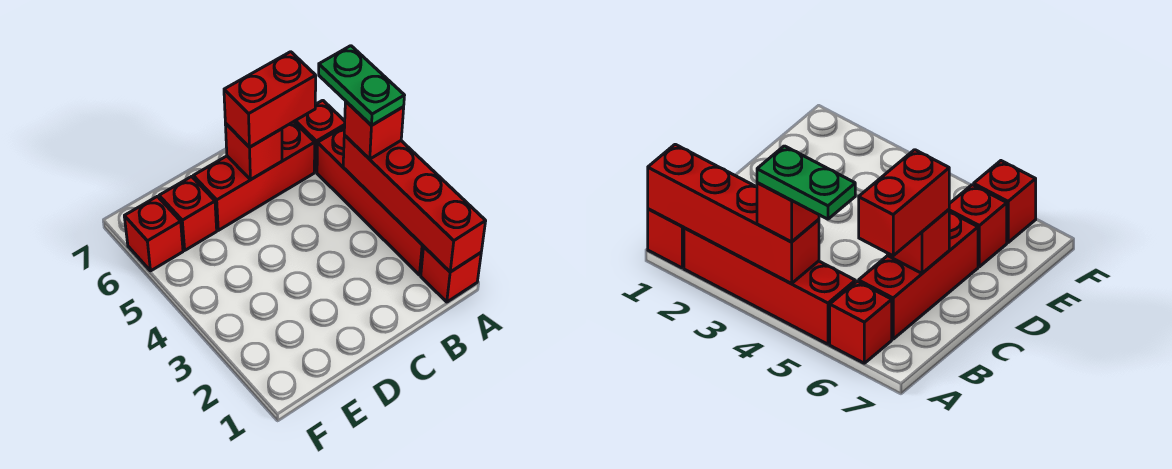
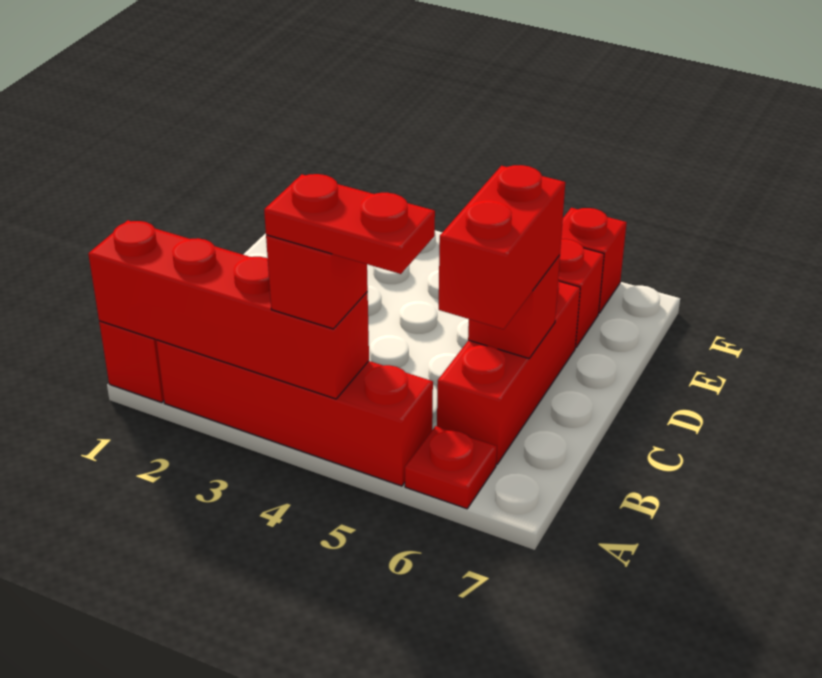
green plate A4:A5 level 4 -> red plate A4:A5 level 4
red brick A6 level 1 -> red plate A6 level 1

